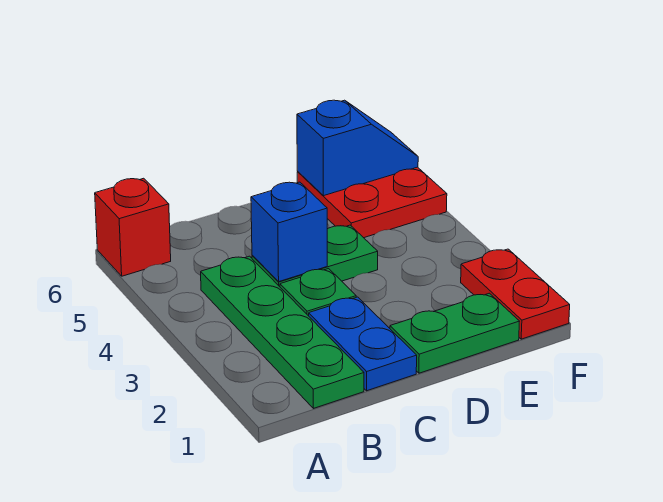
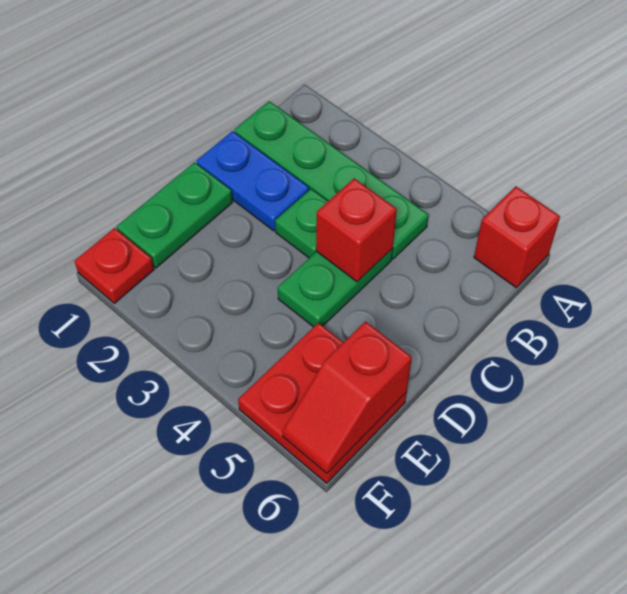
blue brick C4 level 2 -> red brick C4 level 2
blue slope E6:F6 level 2 top E -> red slope E6:F6 level 2 top E
red plate F1:F2 level 1 -> red plate F1 level 1

